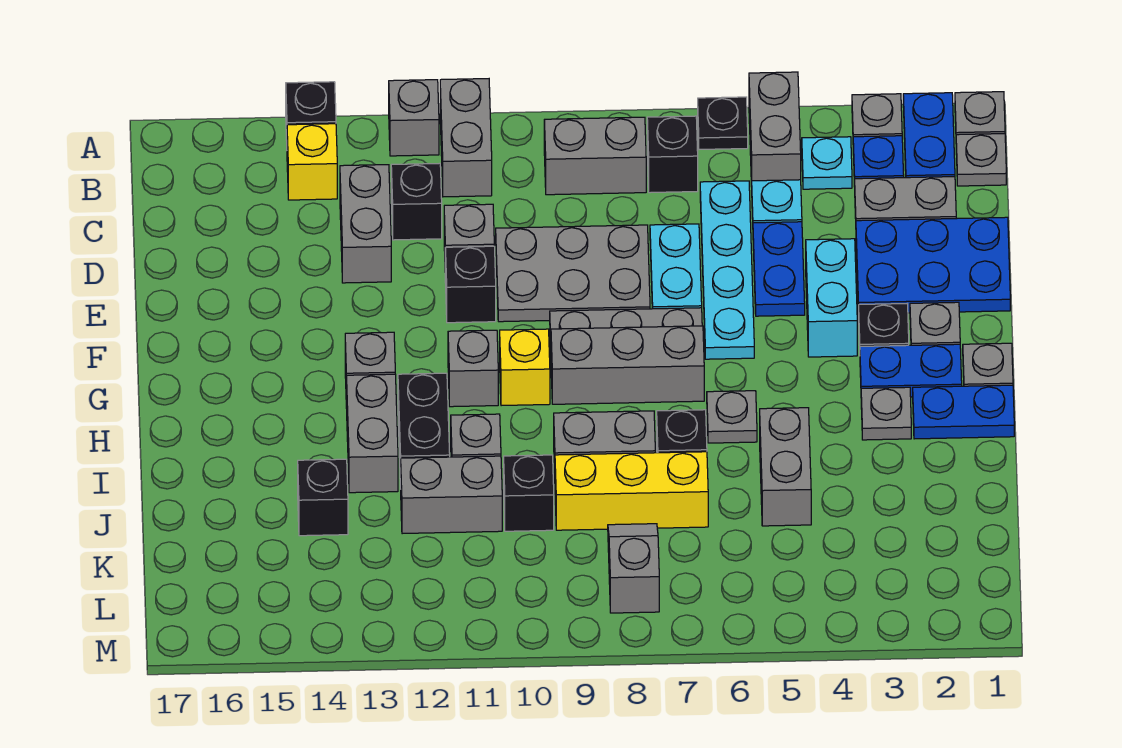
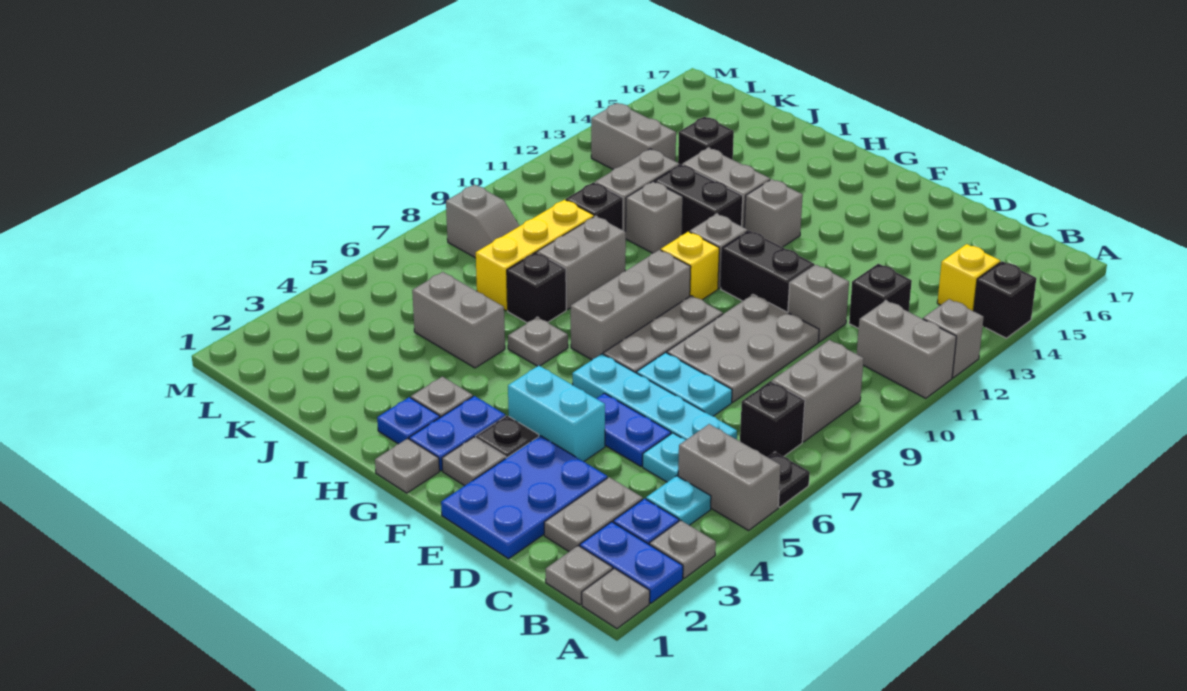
grey brick C13:D13 level 1 -> grey brick K13:L13 level 1
black brick E11 level 1 -> black brick E11:F11 level 1
blue plate H1:H2 level 1 -> blue plate H2 level 1

